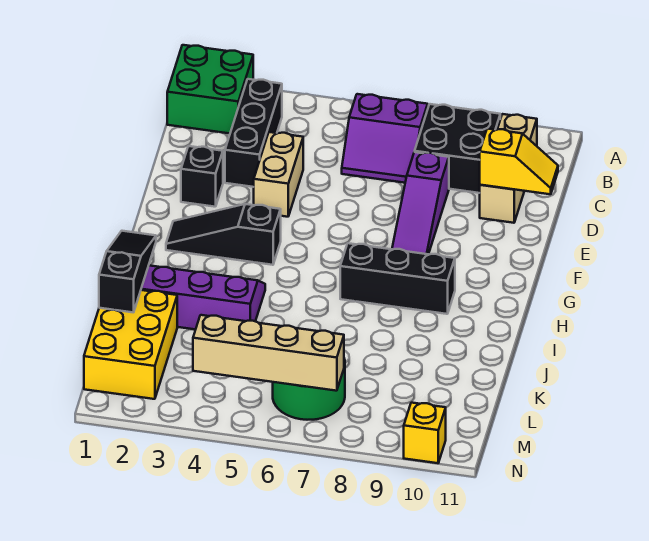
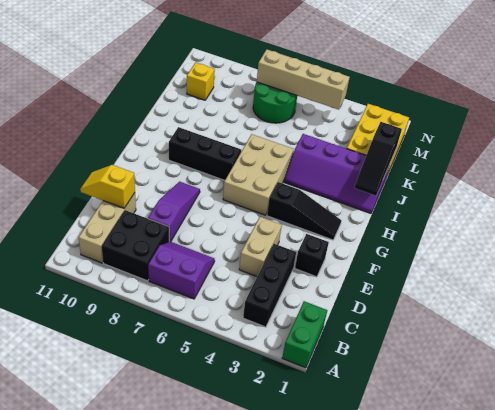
green brick A1:B2 level 1 -> green brick A1:B1 level 1
none -> tan brick G5:I6 level 1
yellow brick N10 level 1 -> yellow brick L10 level 1

